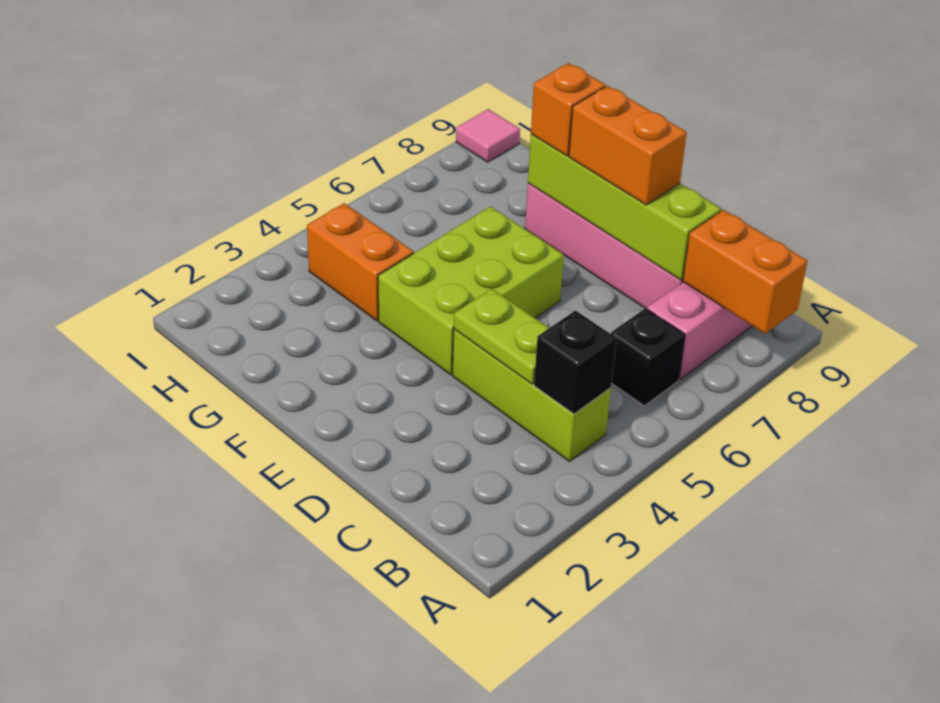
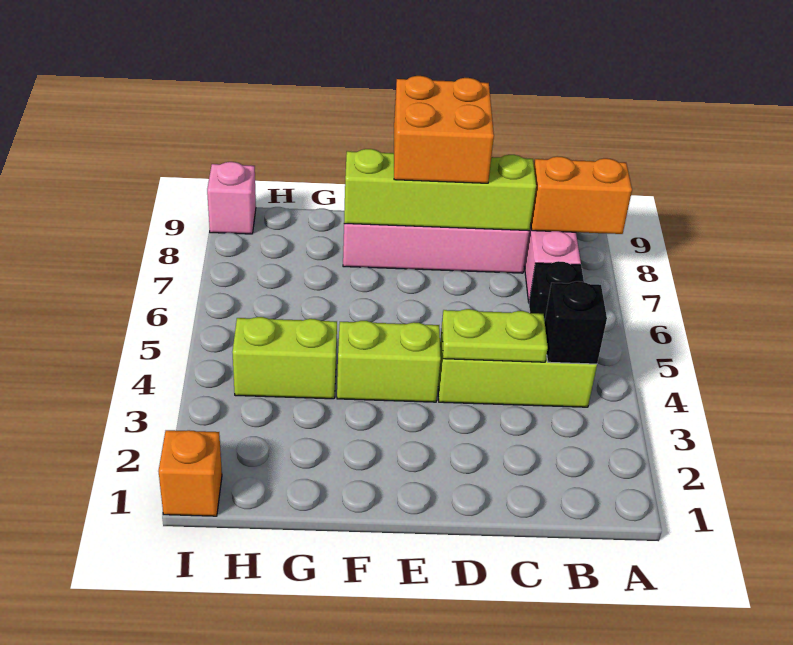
orange brick D8:E8 level 3 -> orange brick D8:E9 level 3
lime brick E4:F6 level 1 -> lime brick E4:F4 level 1
orange brick F8 level 3 -> orange brick I1 level 1
orange brick G4:H4 level 1 -> lime brick G4:H4 level 1
pink tile I9 level 1 -> pink brick I9 level 1

